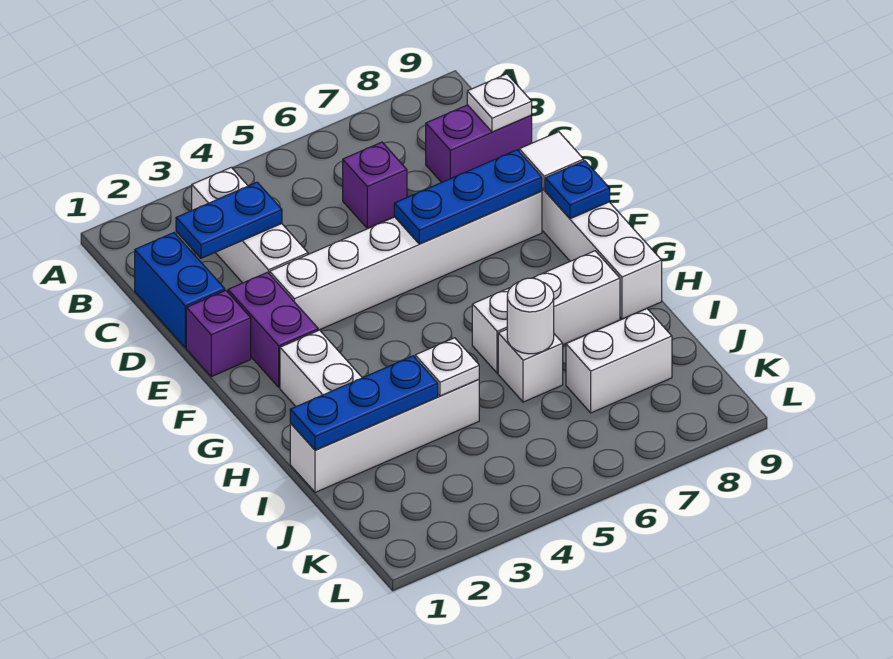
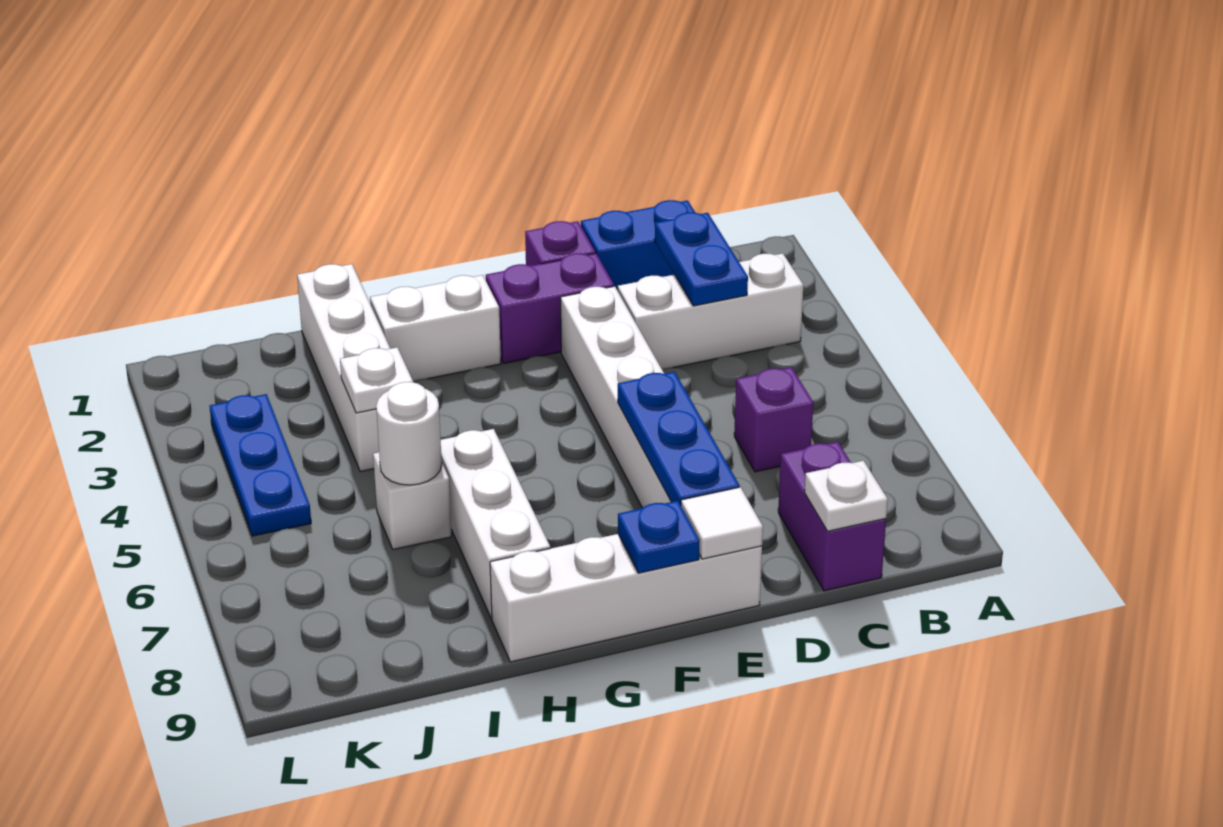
blue plate I1:I3 level 2 -> blue plate K3:K5 level 1
white brick J7:J8 level 1 -> none

